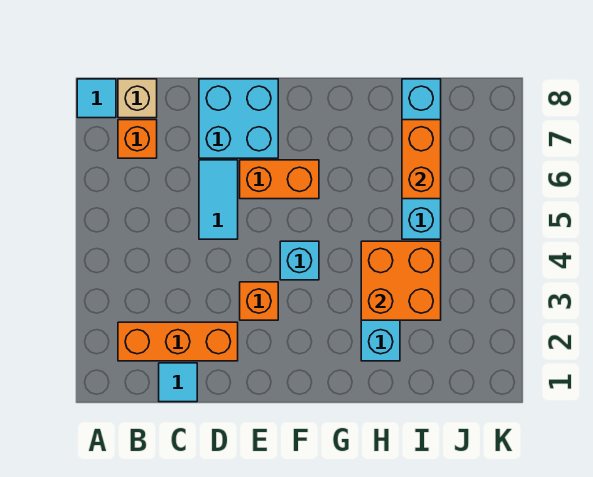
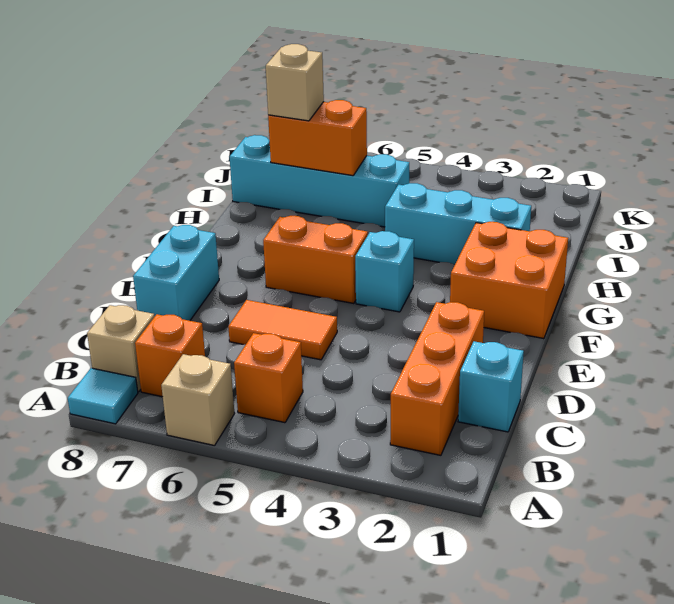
none -> tan brick A6 level 1
cyan tile C1 level 1 -> cyan brick C1 level 1
cyan tile D5:D6 level 1 -> orange tile D5:D6 level 1
cyan brick D7:E8 level 1 -> cyan brick D8:E8 level 1
orange brick E3 level 1 -> orange brick B5 level 1
orange brick E6:F6 level 1 -> orange brick F5:F6 level 1
orange brick H3:I4 level 2 -> orange brick F1:G2 level 1
none -> tan brick I7 level 3

